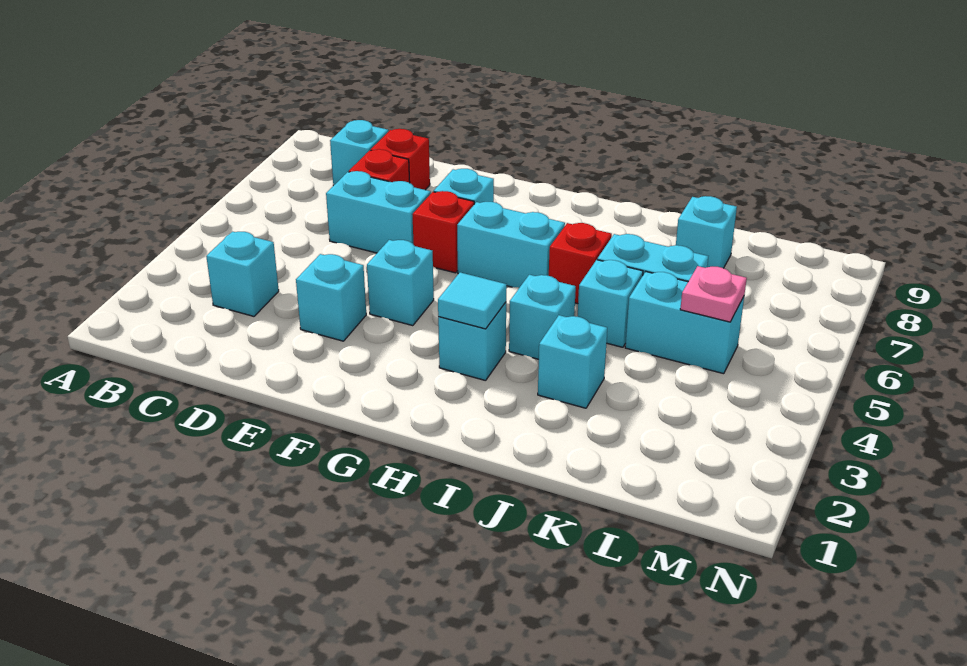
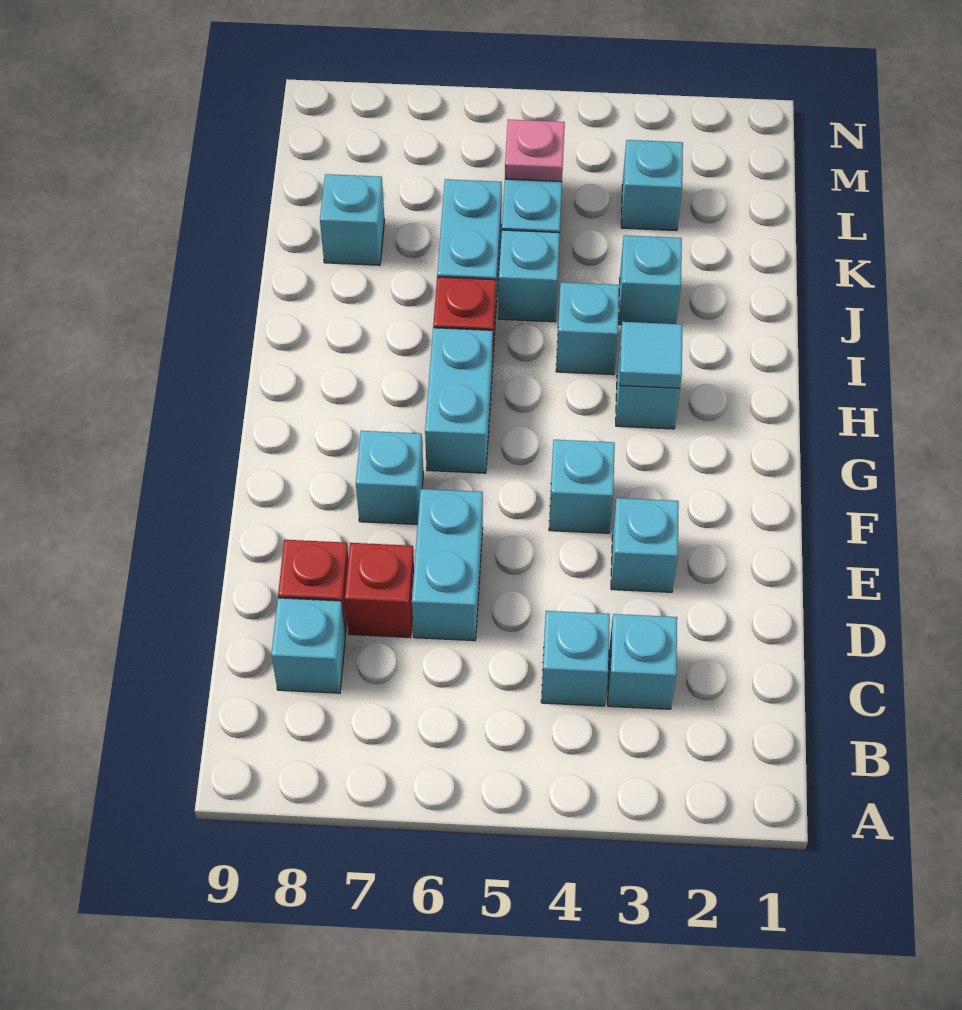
none -> cyan brick C4 level 1
red brick F6 level 1 -> none
none -> cyan brick L3 level 1

